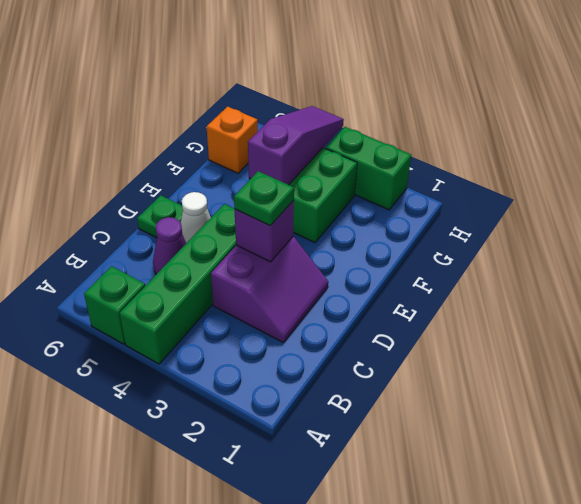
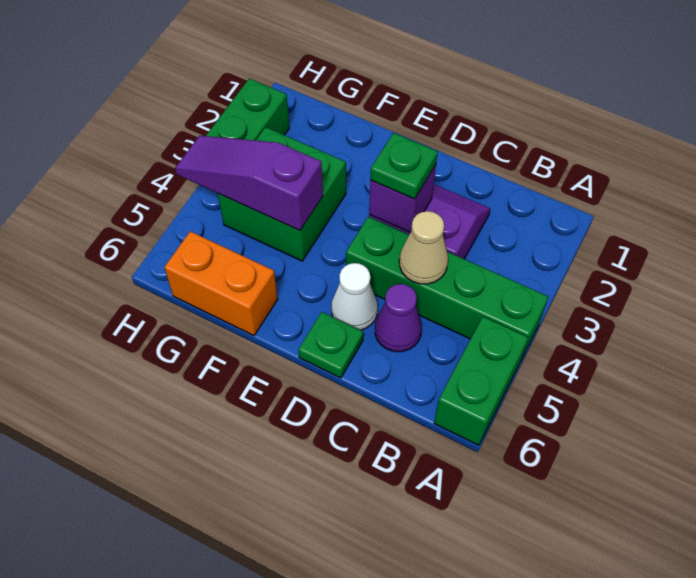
green brick A5 level 1 -> green brick A5:A6 level 1
none -> tan cone C4 level 2
orange brick G6 level 1 -> orange brick F6:G6 level 1

